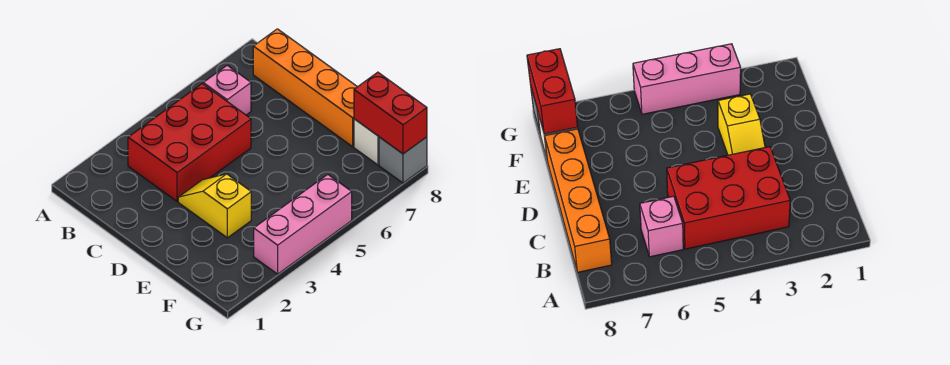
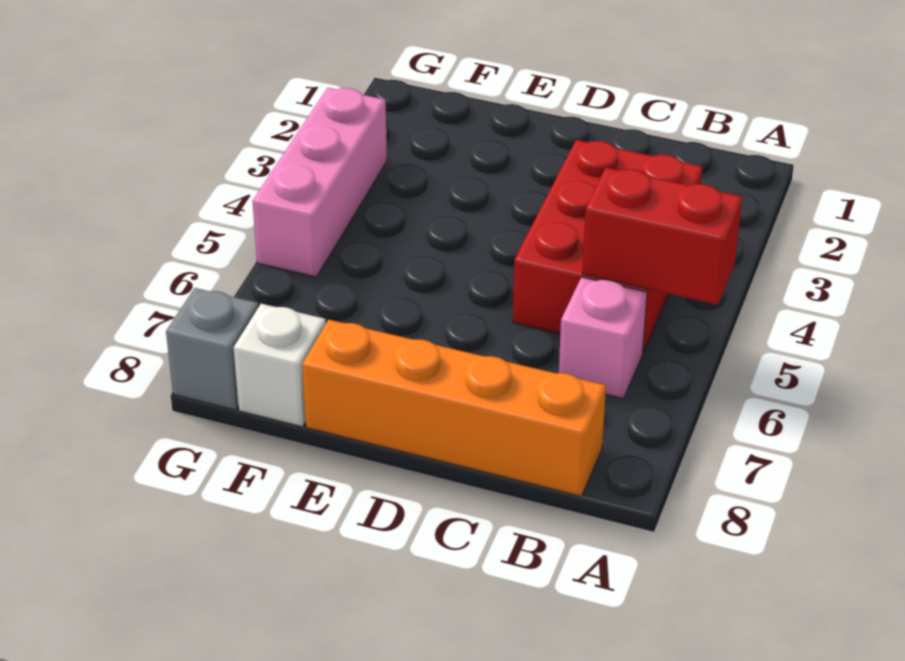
yellow slope D3:E3 level 1 top E -> none
red brick F8:G8 level 2 -> red brick A5:B5 level 2

